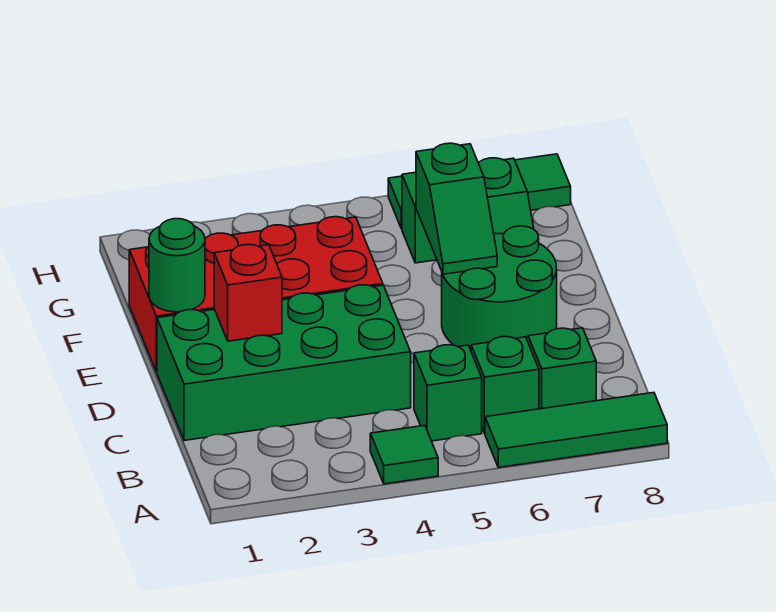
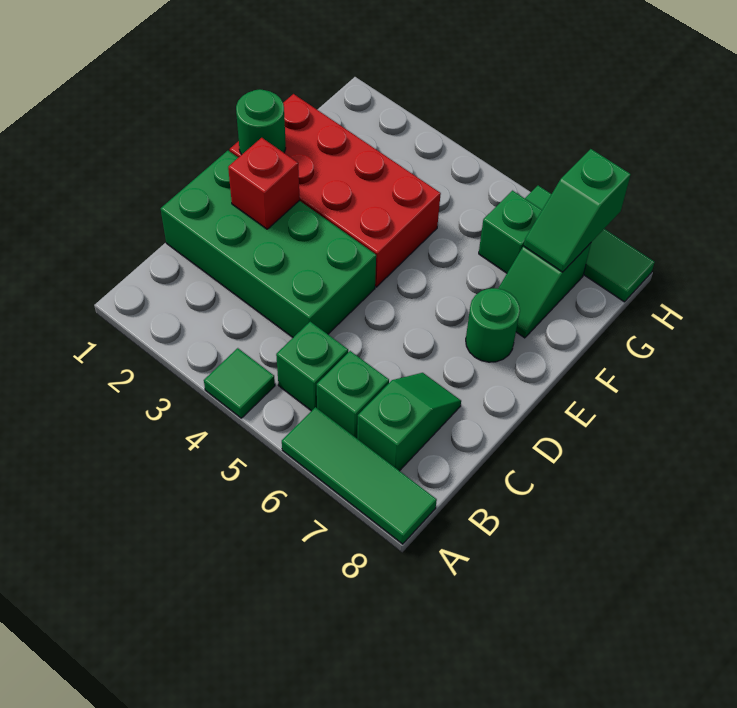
green round brick D6:E7 level 1 -> green round brick E7 level 1
green slope E6:F6 level 2 top F -> green slope G7:H7 level 2 top H

